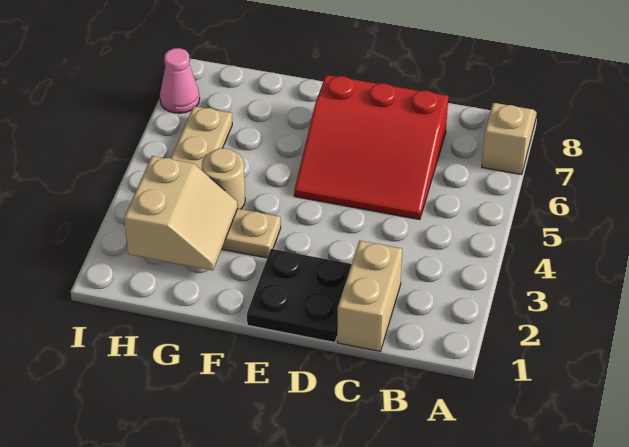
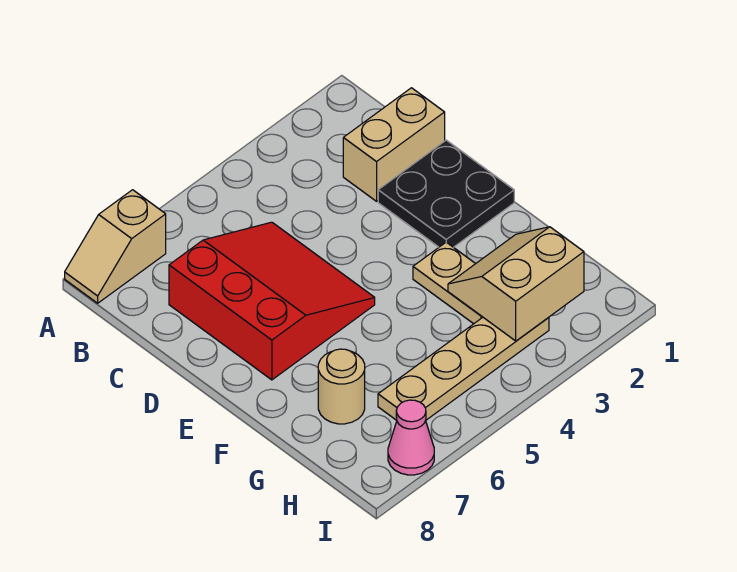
tan round brick G4 level 1 -> tan round brick G7 level 1

